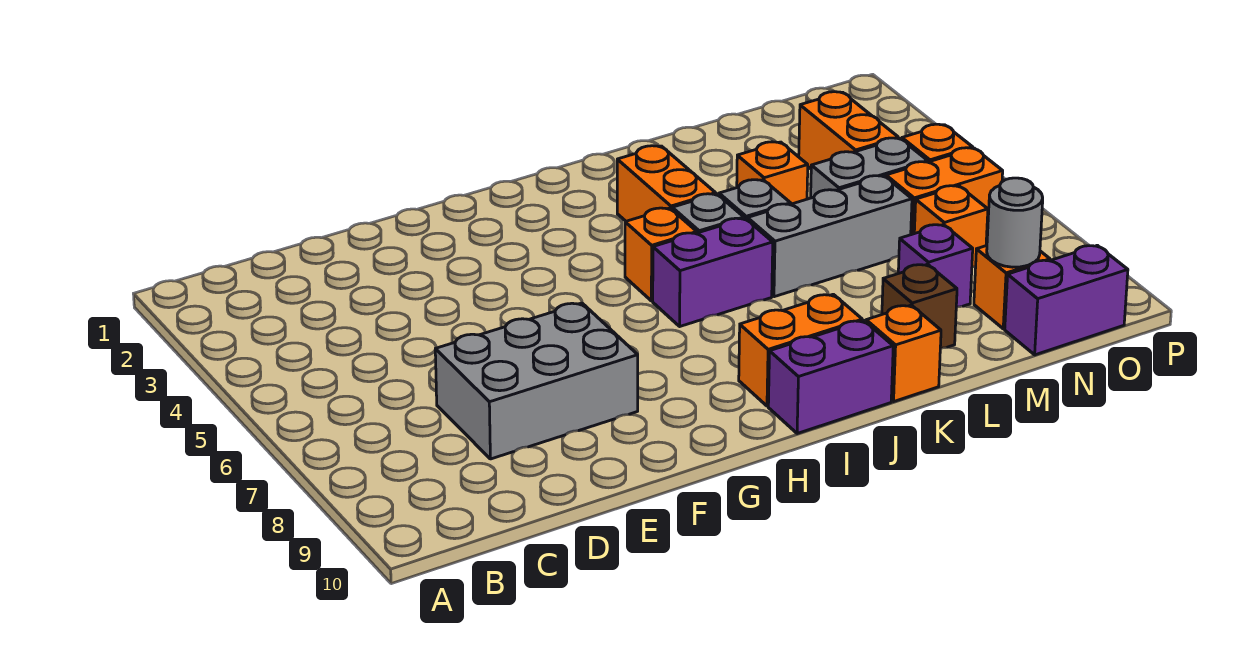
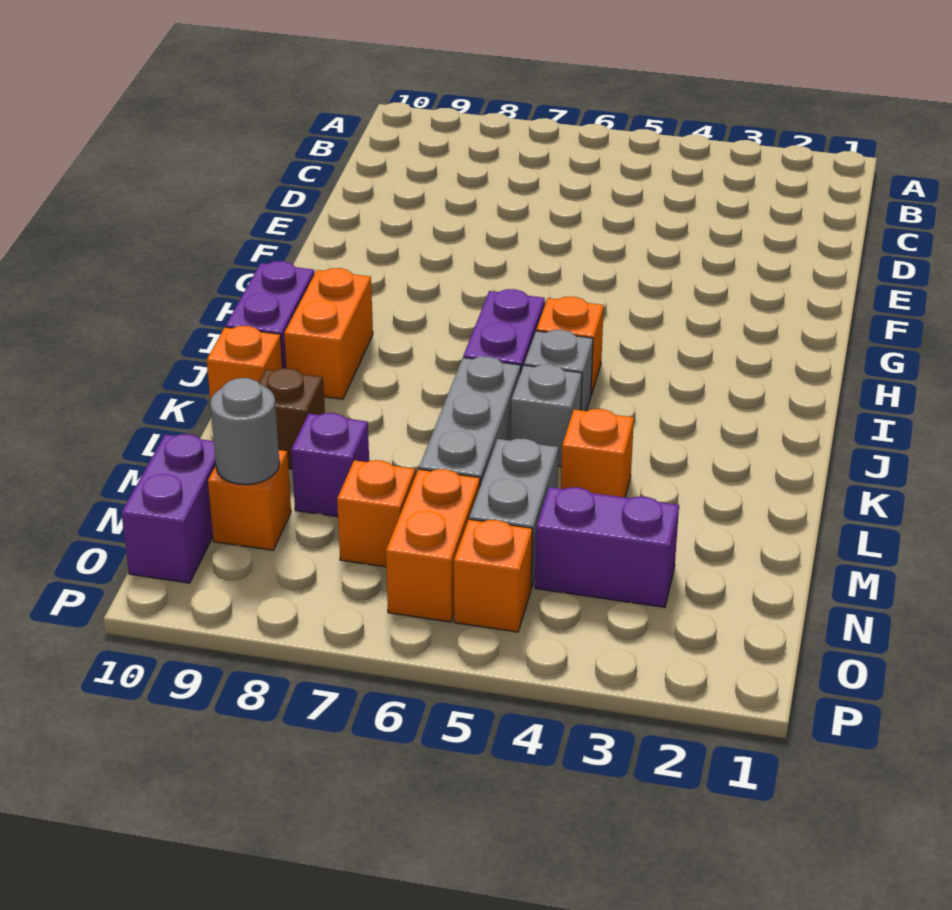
grey brick D7:F8 level 1 -> none
orange brick J3:J4 level 1 -> none
orange brick N3:N4 level 1 -> purple brick N3:N4 level 1

